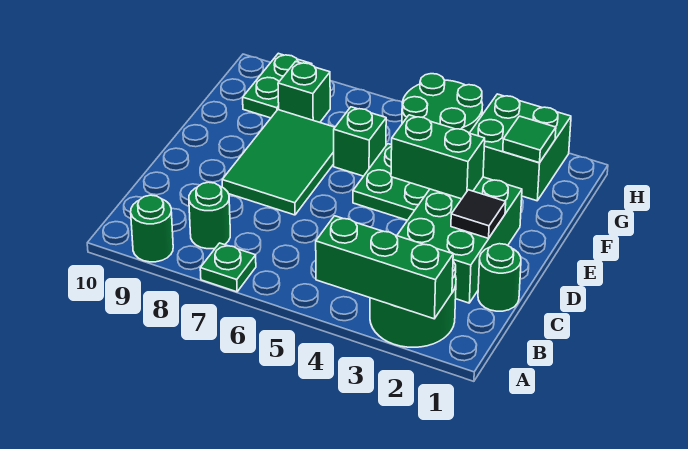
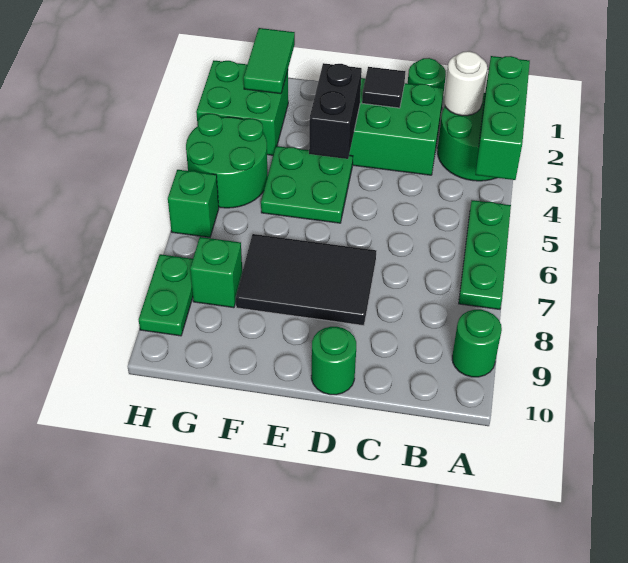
green plate A7 level 1 -> green plate A5:A7 level 1
none -> white round brick B2 level 2
green round brick B8 level 1 -> green round brick D10 level 1
green tile D7:F8 level 1 -> black tile D7:F8 level 1
green brick E3:E4 level 2 -> black brick E3:E4 level 2
green brick F6 level 1 -> green brick H6 level 1
green tile G2 level 2 -> green tile G1:G2 level 2
green plate G9:H9 level 1 -> green plate H8:H9 level 1

